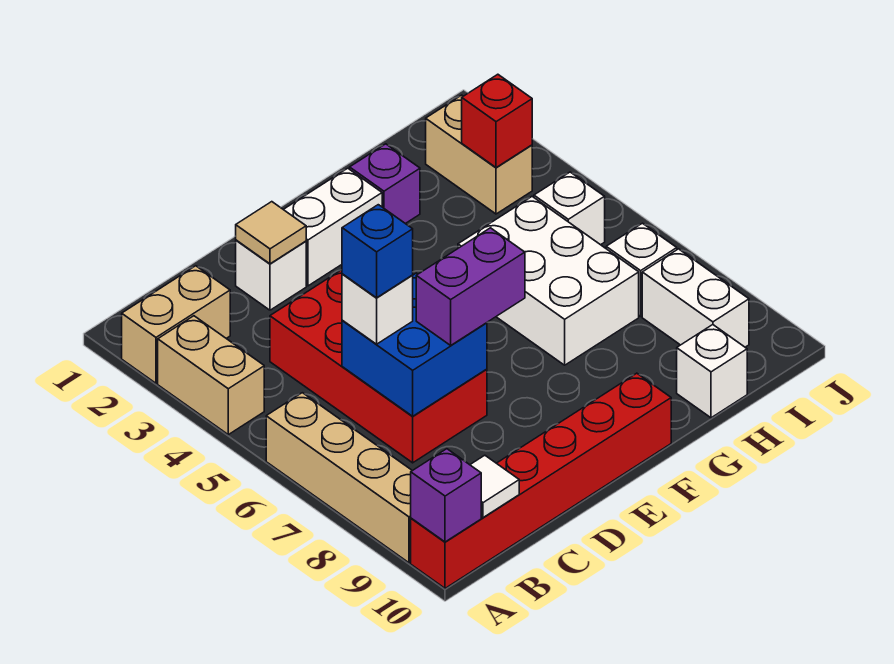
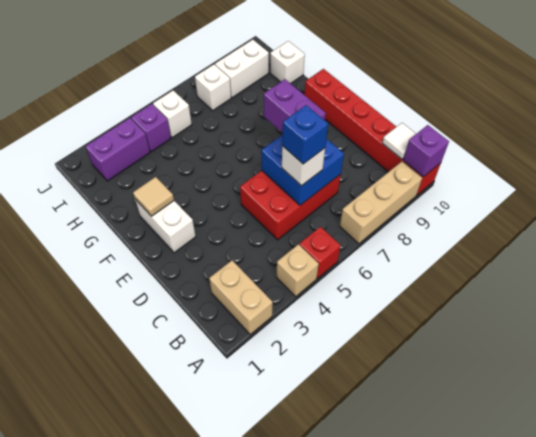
tan brick A3:A4 level 1 -> tan brick A4 level 1
tan brick A6:A9 level 1 -> tan brick A7:A9 level 1
red brick C4:D7 level 1 -> red brick C5:D7 level 1
white brick D2 level 1 -> none
tan tile D2 level 2 -> tan tile F2 level 2
purple brick G2 level 1 -> purple brick I4 level 1
white brick G5:H7 level 1 -> none
tan brick I2:I3 level 1 -> purple brick I2:I3 level 1
red brick I3 level 2 -> red brick A5 level 1

